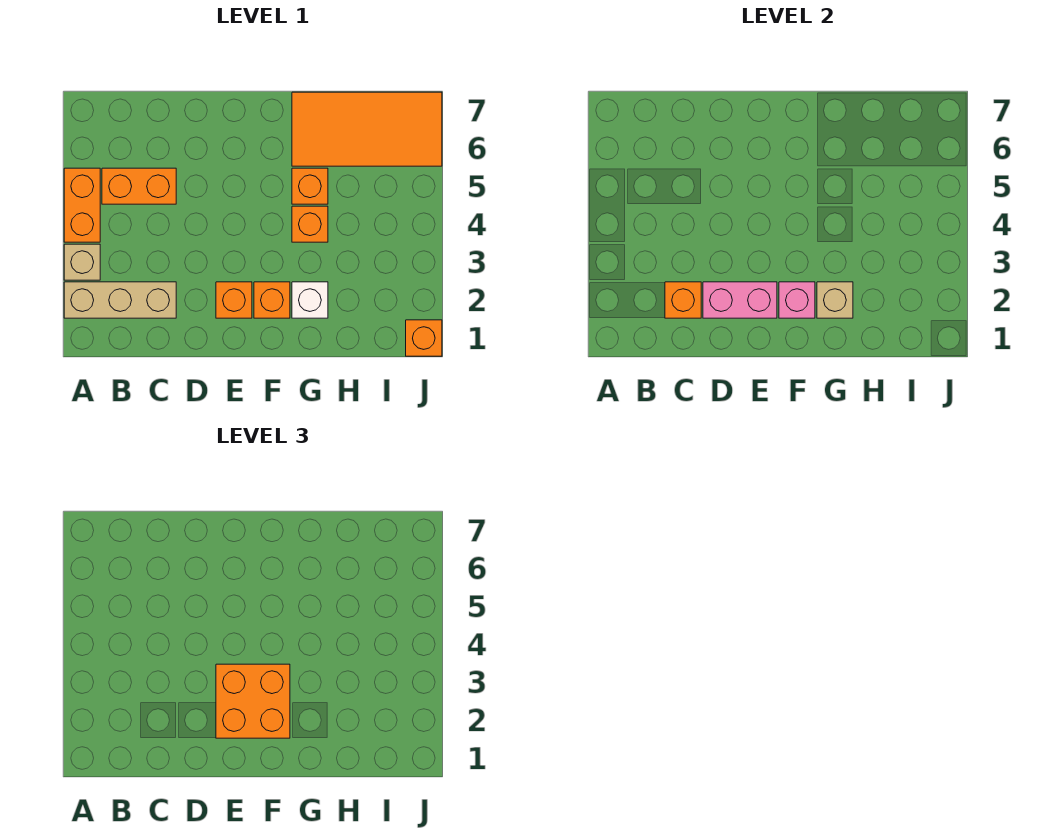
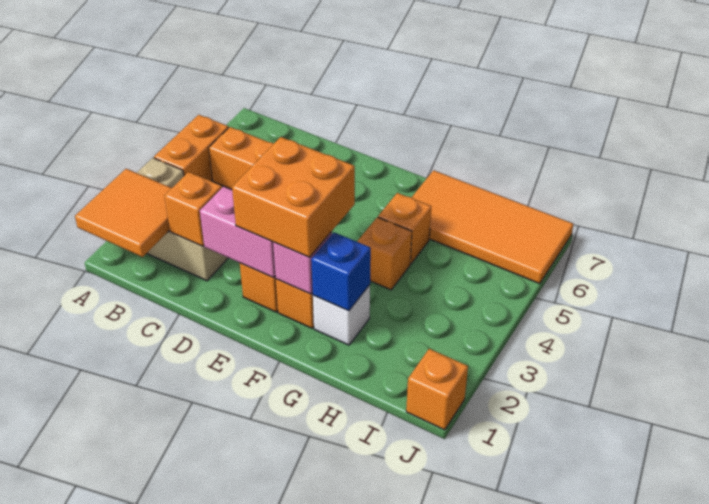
none -> orange tile A1:B2 level 2
tan brick G2 level 2 -> blue brick G2 level 2

